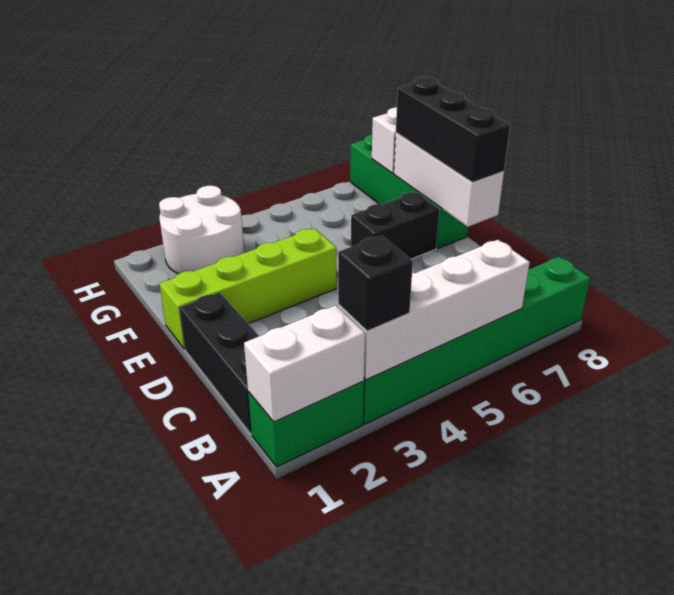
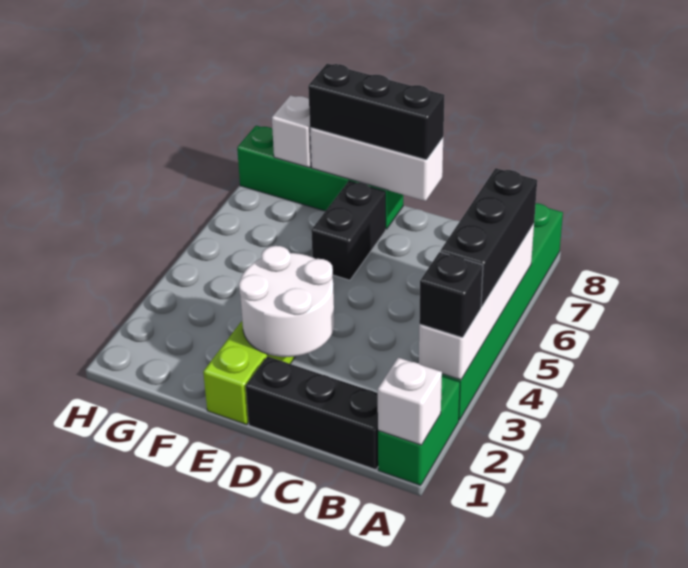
white brick A1:A2 level 2 -> white brick A1 level 2
none -> black brick A4:A6 level 3
white round brick G2:H3 level 1 -> white round brick D2:E3 level 2

